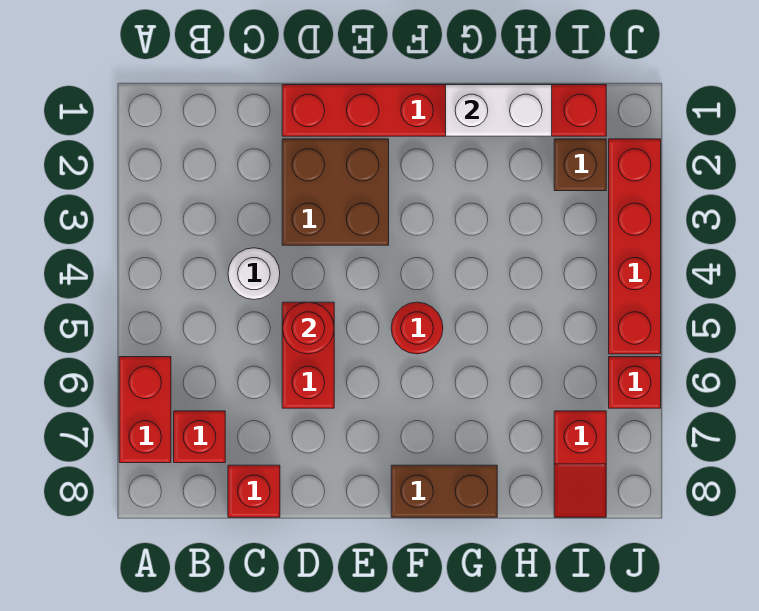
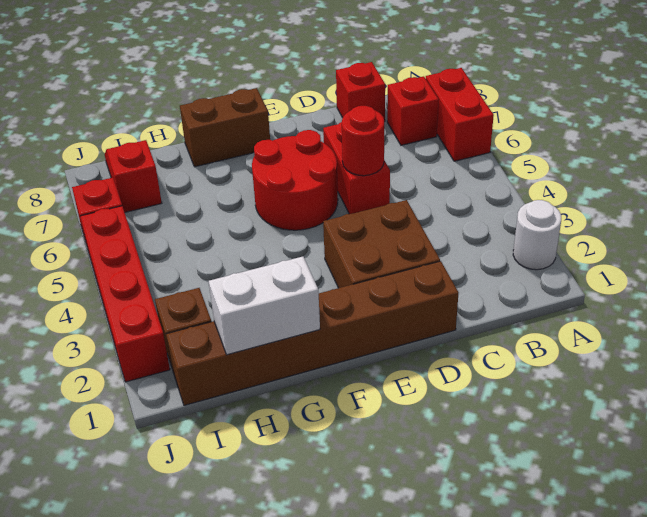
white round brick C4 level 1 -> white round brick A2 level 1
red brick D1:I1 level 1 -> brown brick D1:I1 level 1
red round brick F5 level 1 -> red round brick E5:F6 level 1

